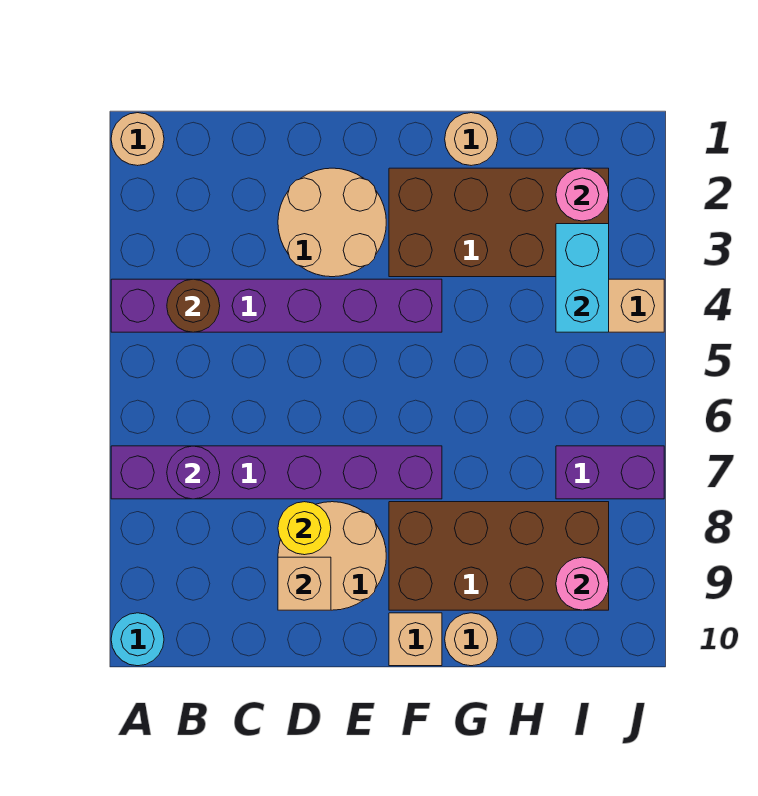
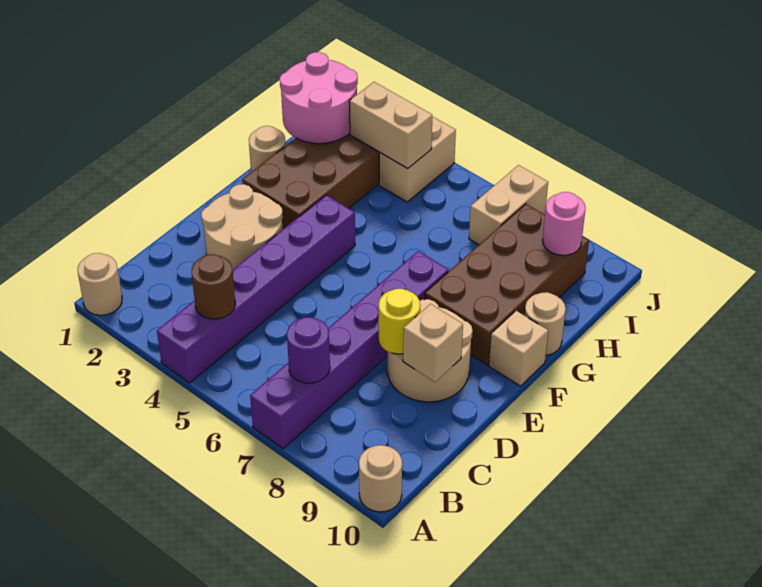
cyan round brick A10 level 1 -> tan round brick A10 level 1
pink round brick I2 level 2 -> pink round brick H1:I2 level 2
cyan brick I3:I4 level 2 -> tan brick I3:I4 level 2
purple brick I7:J7 level 1 -> tan brick I7:J7 level 1

